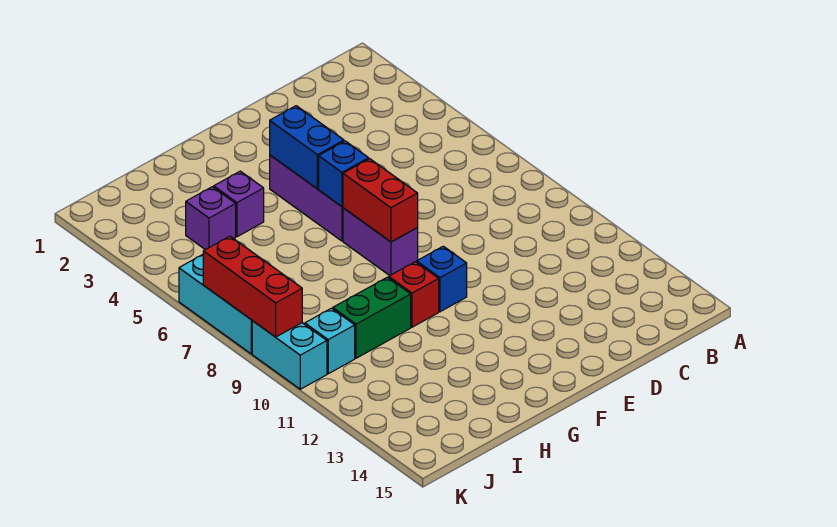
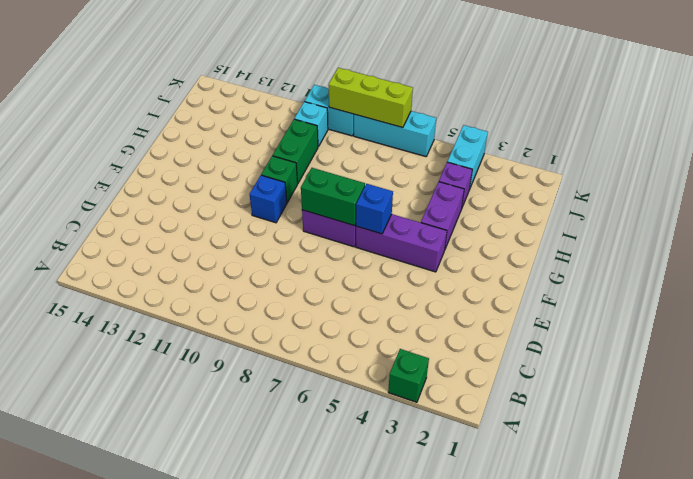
none -> green brick A3 level 1
blue brick F4:F5 level 2 -> none
red brick F7:F8 level 2 -> green brick F7:F8 level 2
red brick G10 level 1 -> green brick G10 level 1
purple brick H4 level 1 -> purple brick G4:H4 level 1
none -> cyan brick J4:K4 level 1
red brick K7:K9 level 2 -> lime brick K7:K9 level 2

